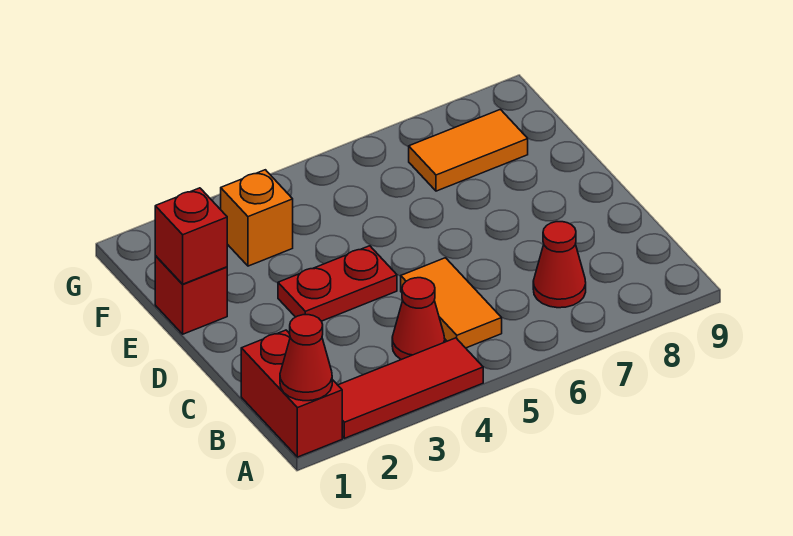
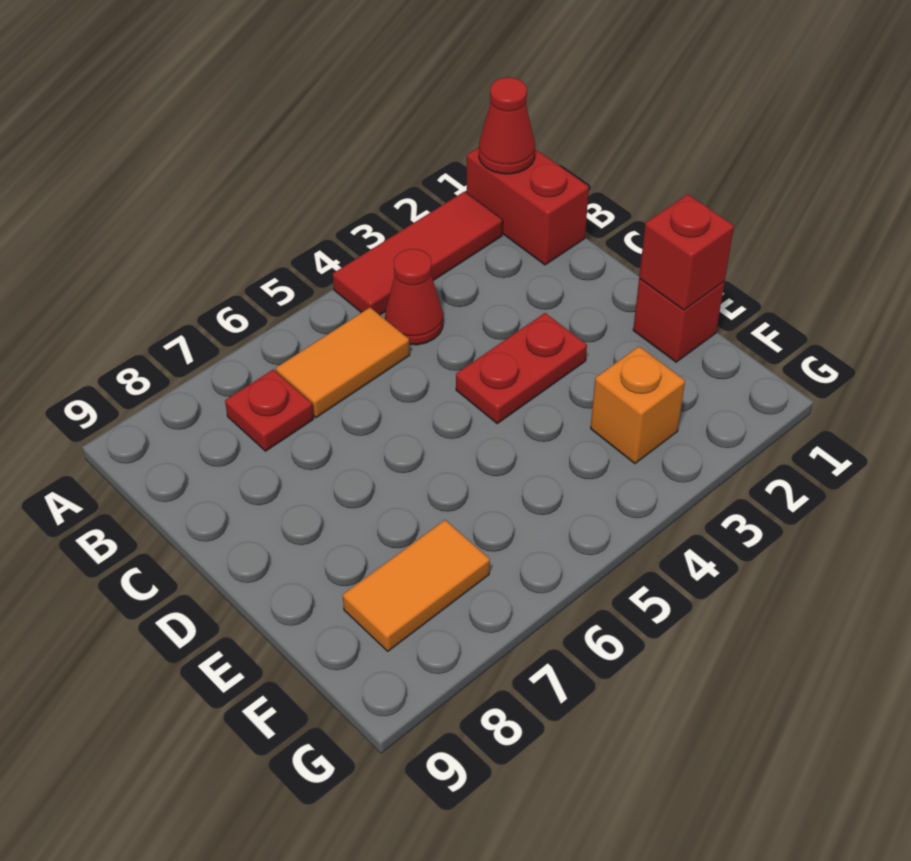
orange tile B5:C5 level 1 -> orange tile B5:B6 level 1
red cone B7 level 1 -> red plate B7 level 1

